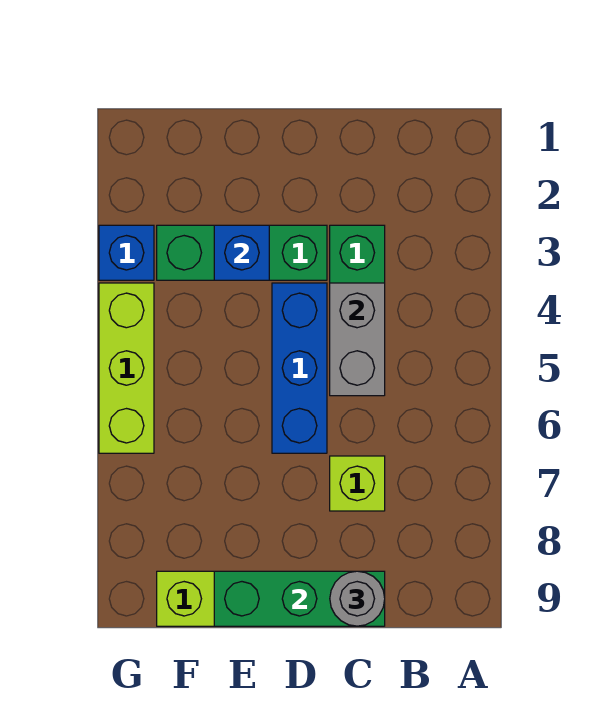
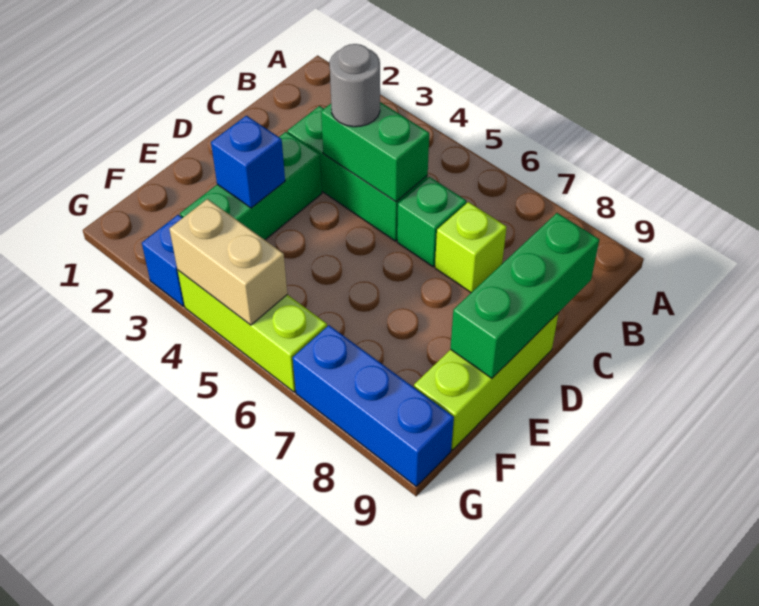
grey brick C4:C5 level 2 -> green brick C4:C5 level 2
none -> green brick C6 level 1
grey round brick C9 level 3 -> grey round brick C4 level 3
blue brick D4:D6 level 1 -> blue brick G7:G9 level 1
none -> tan brick G4:G5 level 2

